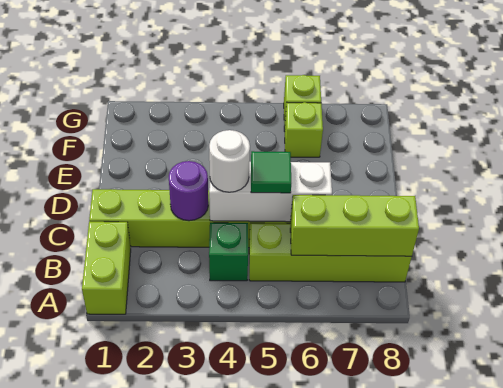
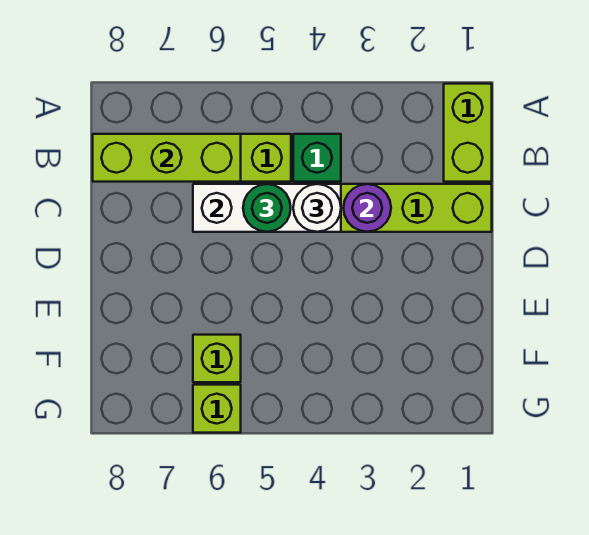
green tile C5 level 3 -> green round brick C5 level 3

